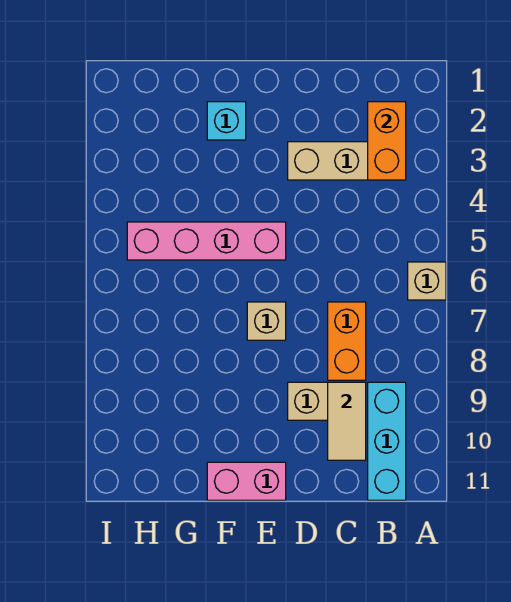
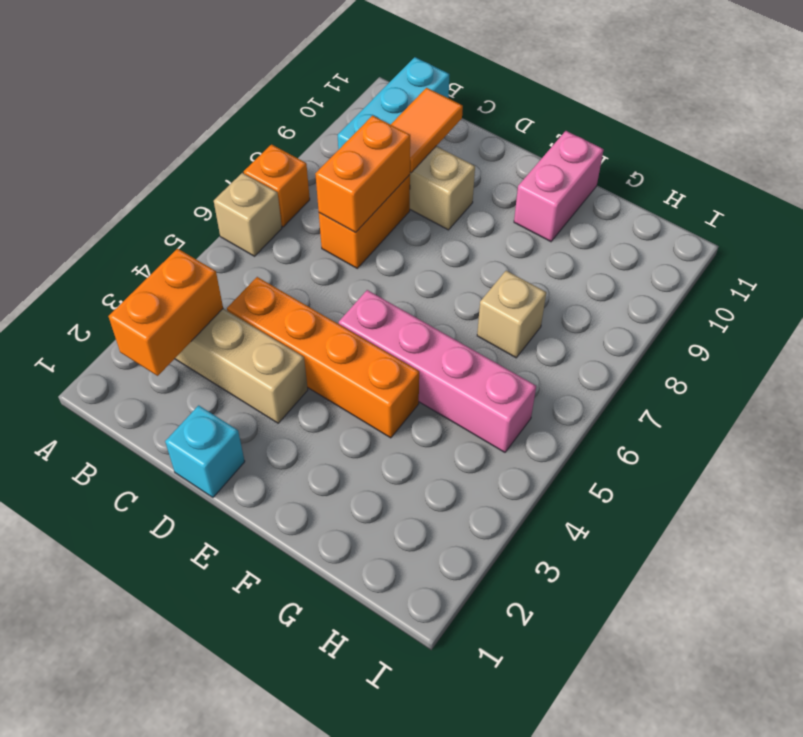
none -> orange brick A7 level 1
none -> orange brick C4:F4 level 1
none -> orange brick C7:C8 level 2
tan tile C9:C10 level 2 -> orange tile C9:C10 level 2
tan brick E7 level 1 -> tan brick G7 level 1
pink brick E11:F11 level 1 -> pink brick F10:F11 level 1
cyan brick F2 level 1 -> cyan brick D1 level 1

